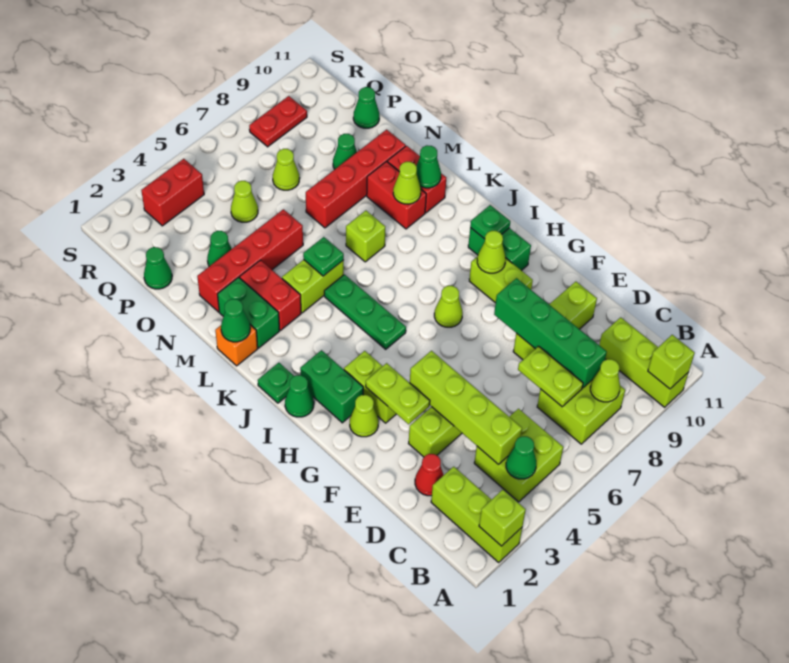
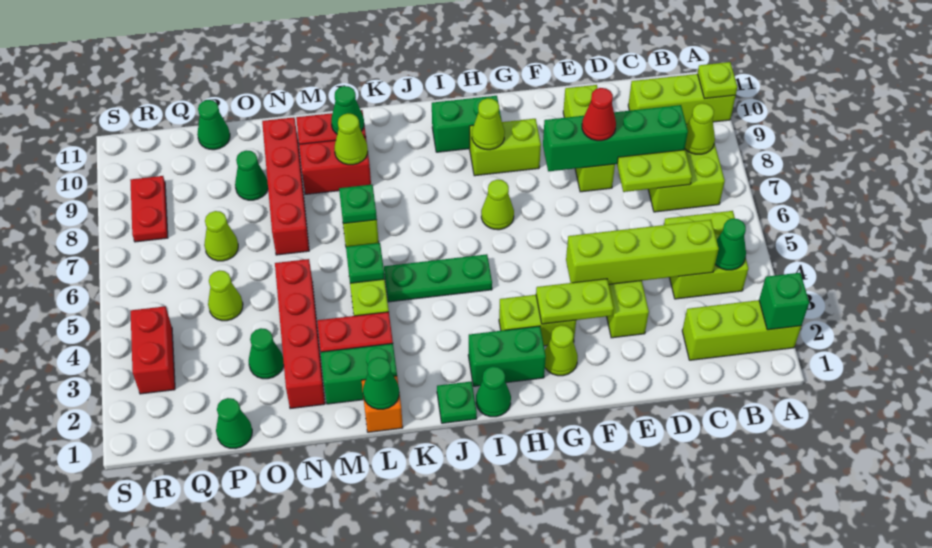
lime brick A2 level 2 -> green brick A2 level 2
lime brick A10 level 2 -> lime plate A10 level 2
red cone D2 level 1 -> red cone E8 level 3
green plate I10 level 2 -> green plate L7 level 2

